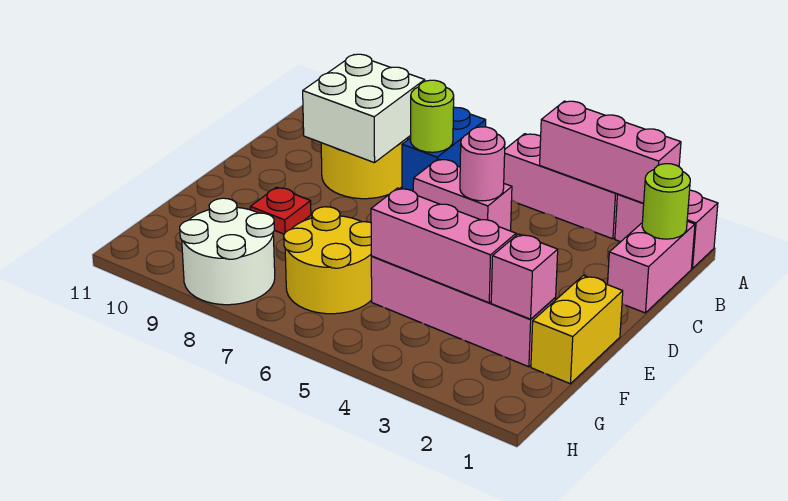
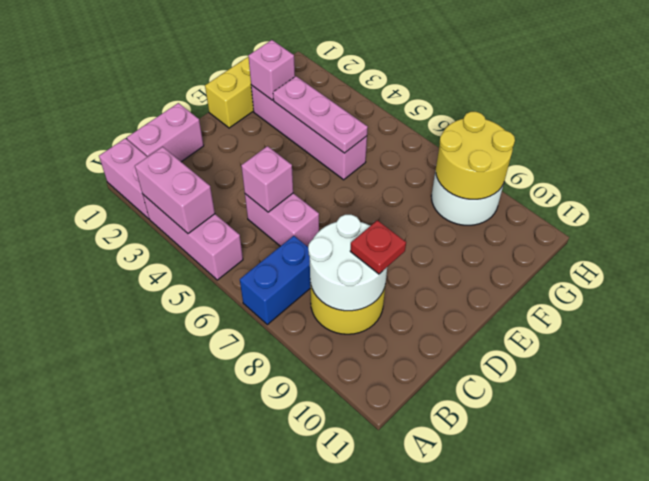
pink brick A2:A4 level 2 -> pink brick A3:A4 level 2
lime round brick B1 level 2 -> none
lime round brick B7 level 2 -> none
white brick B8:C9 level 2 -> white round brick B8:C9 level 2
pink round brick C5 level 2 -> pink brick C5 level 2
red plate E9 level 1 -> red plate C9 level 3
pink brick F3:F5 level 2 -> pink plate F3:F5 level 2
yellow round brick F6:G7 level 1 -> yellow round brick G8:H9 level 2

